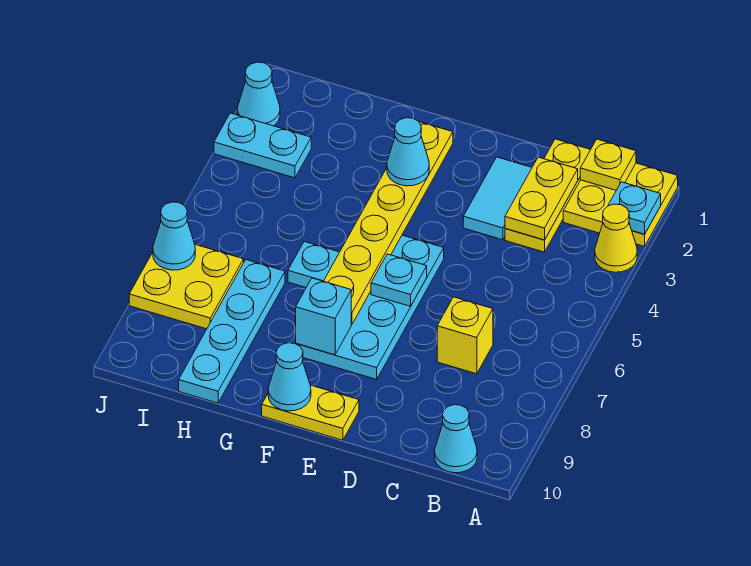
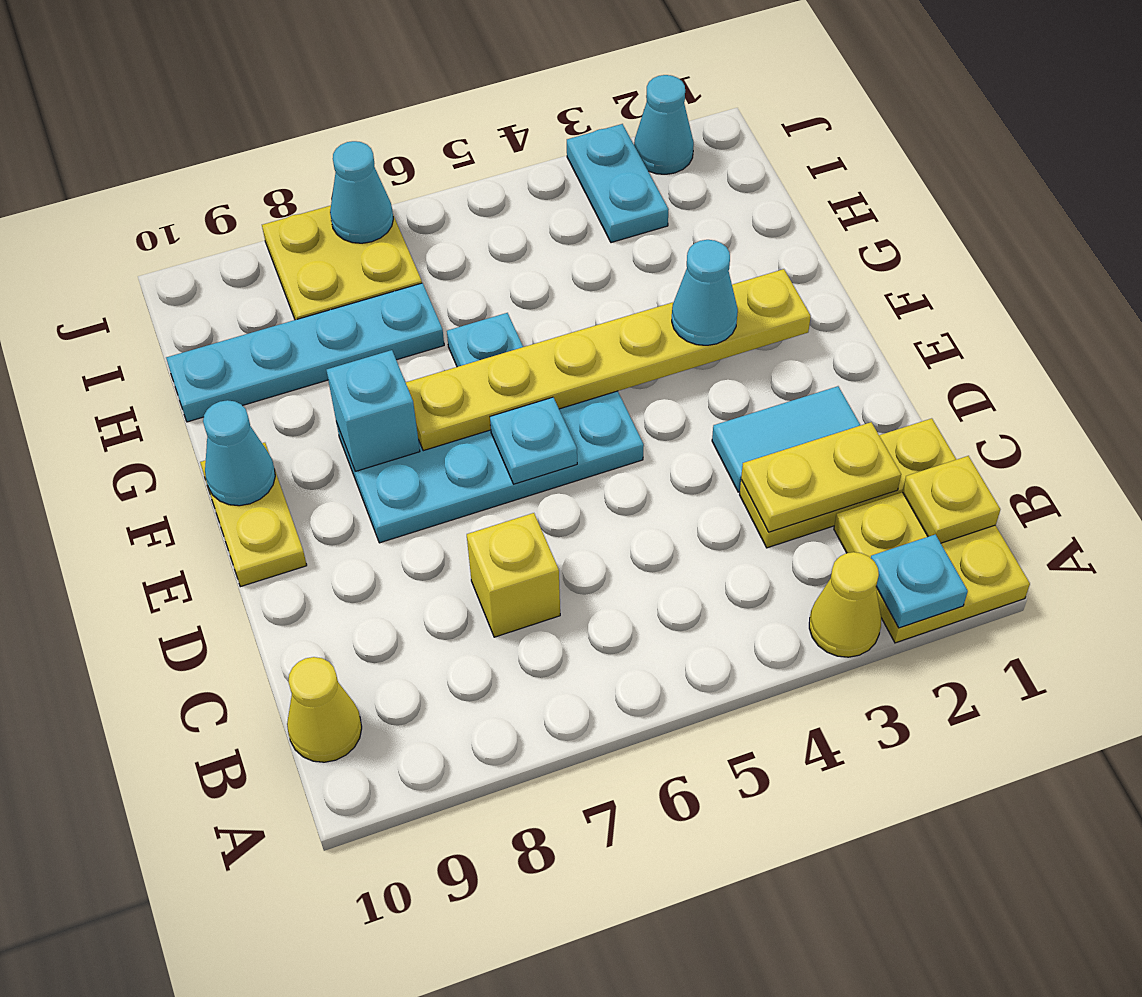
cyan cone B10 level 1 -> yellow cone B10 level 1

